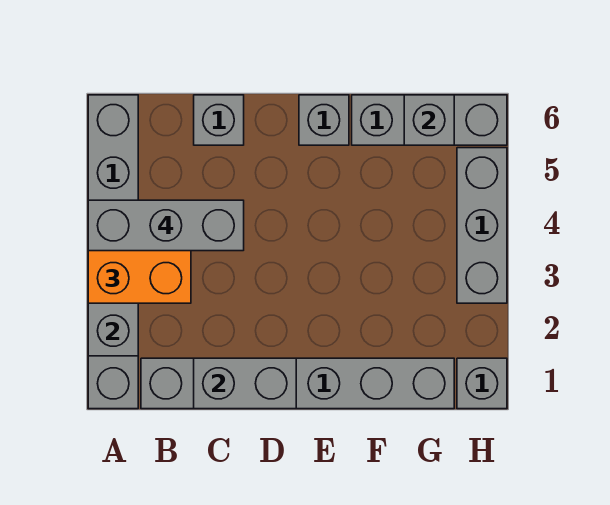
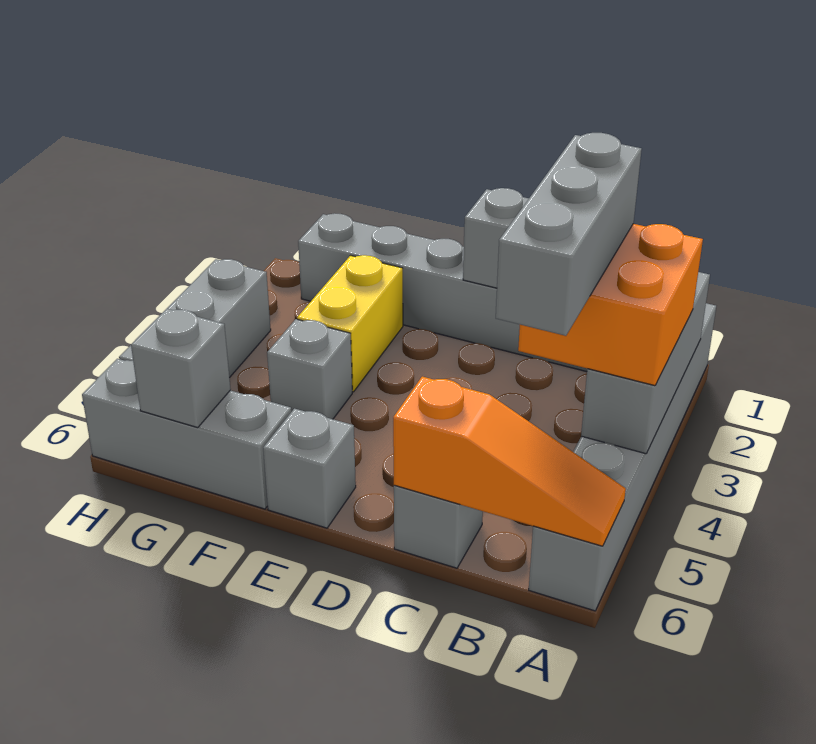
grey brick A4:C4 level 4 -> grey brick B3:B5 level 4
none -> orange slope A6:C6 level 2 top C
none -> yellow brick F2:F3 level 1
grey brick H1 level 1 -> grey brick F4 level 1

